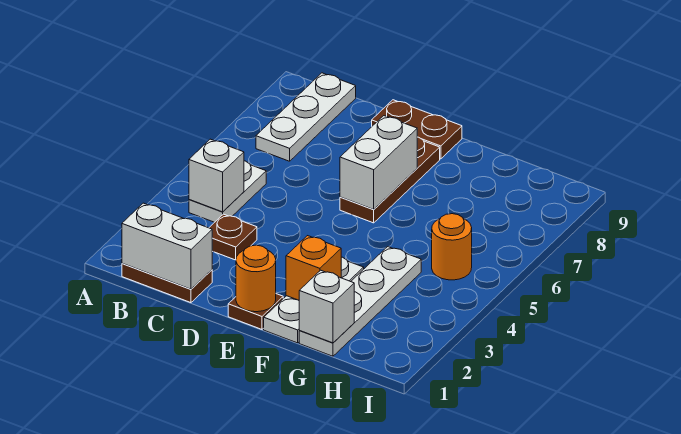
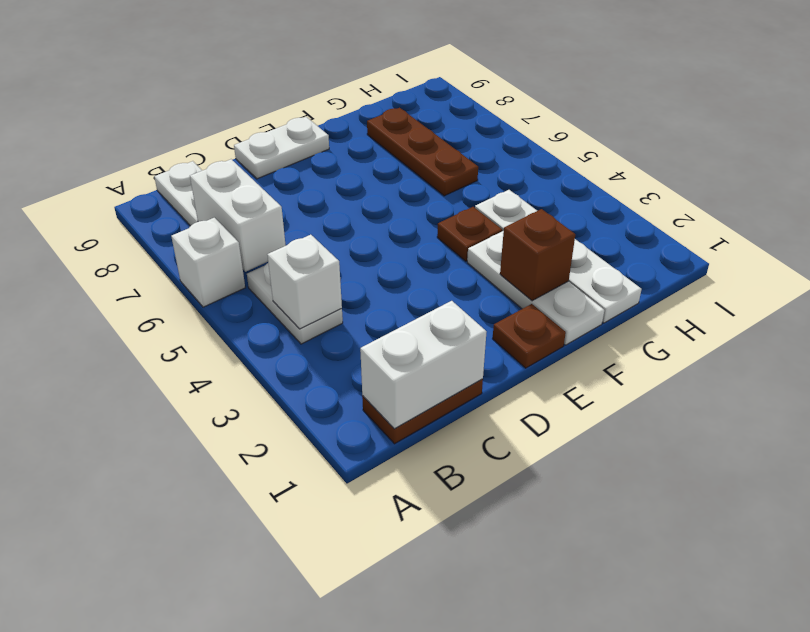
brown plate C3 level 1 -> brown plate F4 level 1
brown plate D9:E9 level 1 -> white plate D9:E9 level 1
orange round brick E1 level 2 -> none
brown plate E6:E8 level 1 -> brown plate G6:G8 level 1
white brick E6:E7 level 2 -> white brick B6:B7 level 2
orange brick F2 level 2 -> brown brick F2 level 2
white brick G1 level 2 -> white brick A6 level 1
orange round brick H5 level 1 -> none

